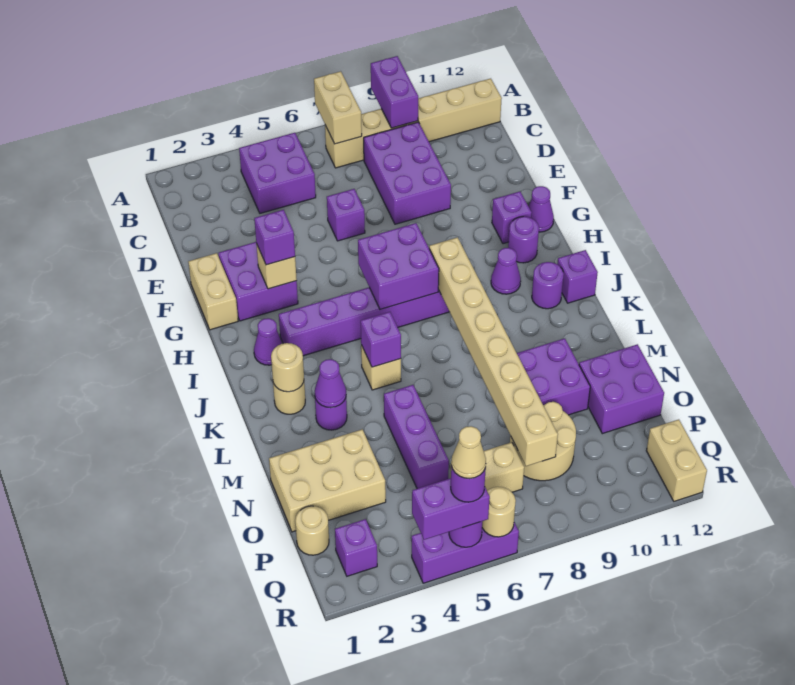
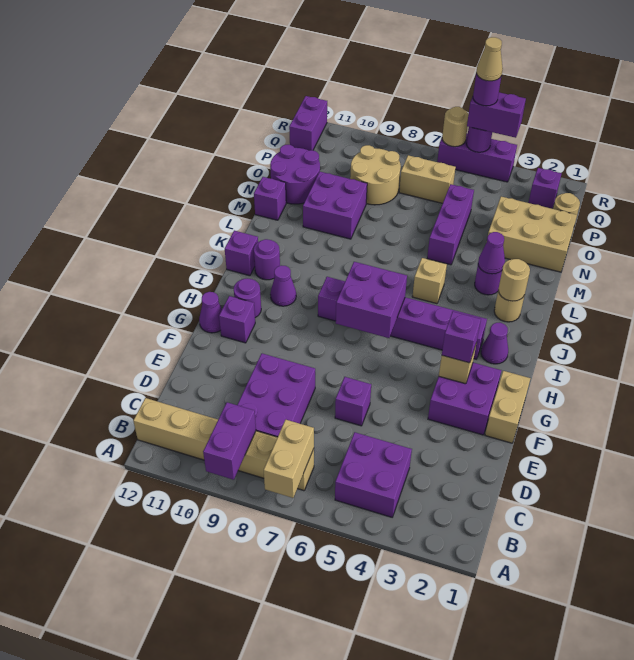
tan brick I8:P8 level 2 -> none
purple brick K5 level 2 -> purple brick M12 level 1
purple brick N11:O12 level 1 -> purple round brick N11:O12 level 1
tan brick Q12:R12 level 1 -> purple brick Q12:R12 level 1

